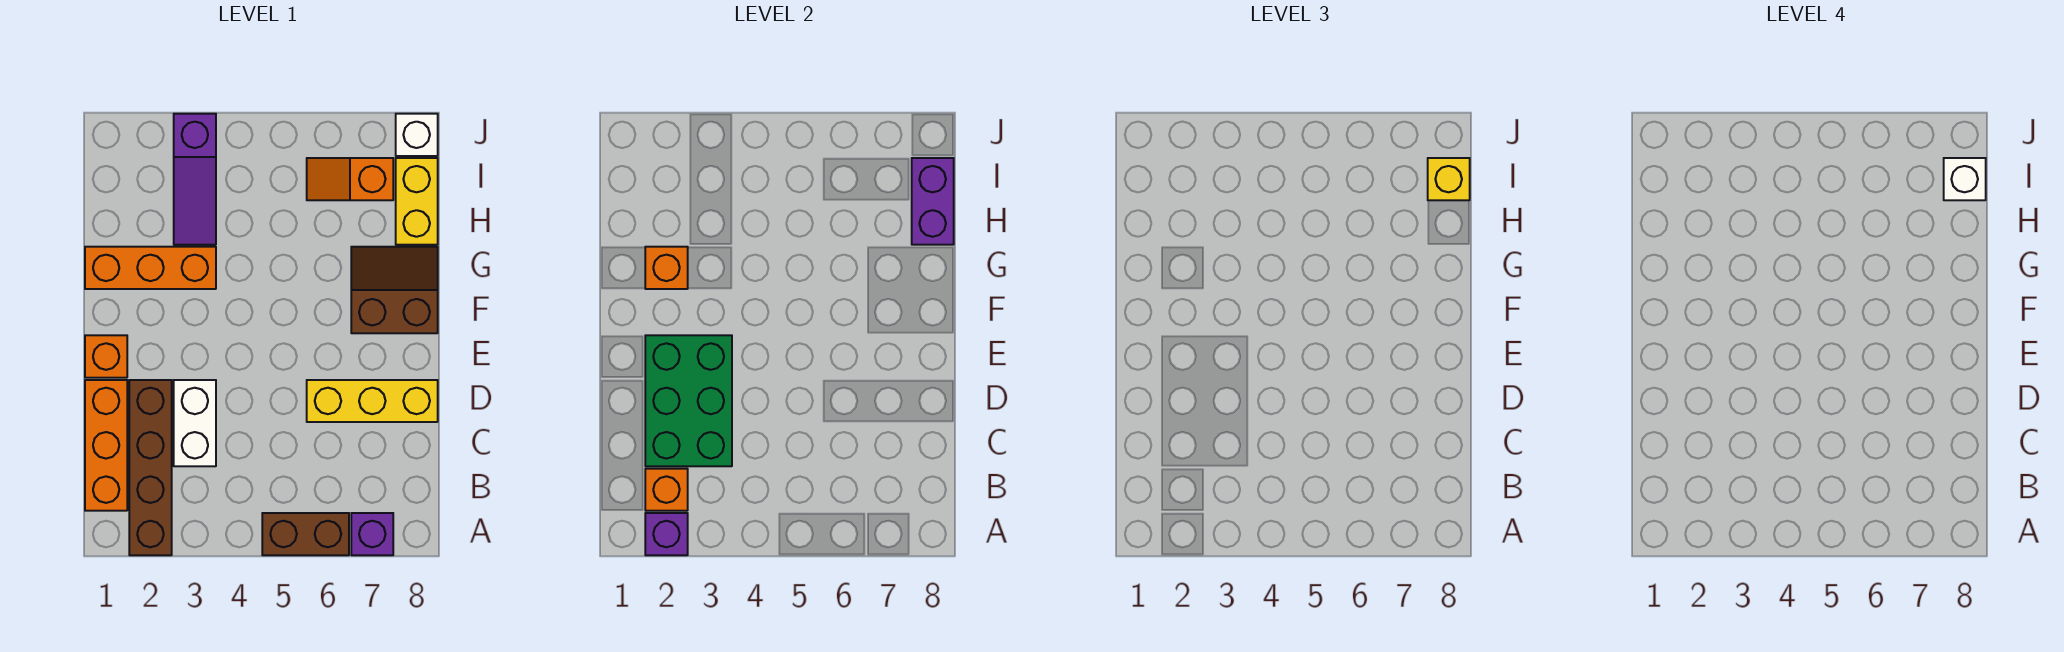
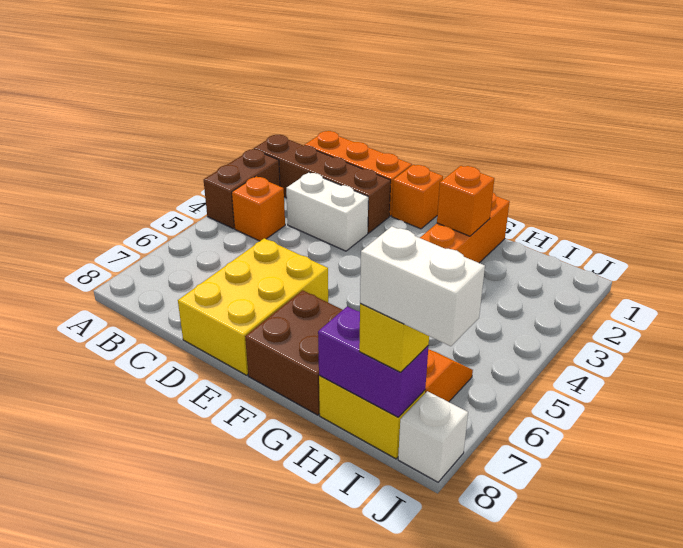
purple brick A2 level 2 -> none
brown brick A5:A6 level 1 -> brown brick A3:A4 level 1
purple brick A7 level 1 -> none
orange brick B2 level 2 -> orange brick B4 level 1
green brick C2:E3 level 2 -> none
yellow brick D6:D8 level 1 -> yellow brick D6:E8 level 1
brown slope F7:G8 level 1 top F -> brown brick F7:G8 level 1
purple slope H3:J3 level 1 top J -> none
white brick I8 level 4 -> white brick I8:J8 level 4

